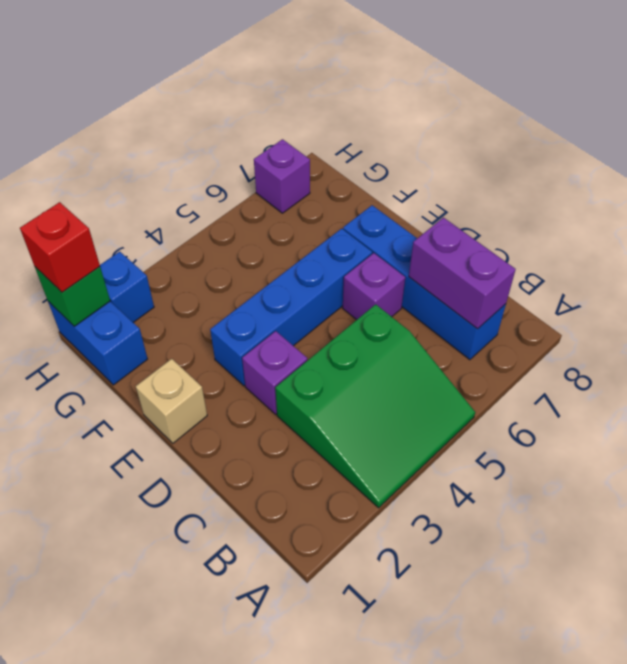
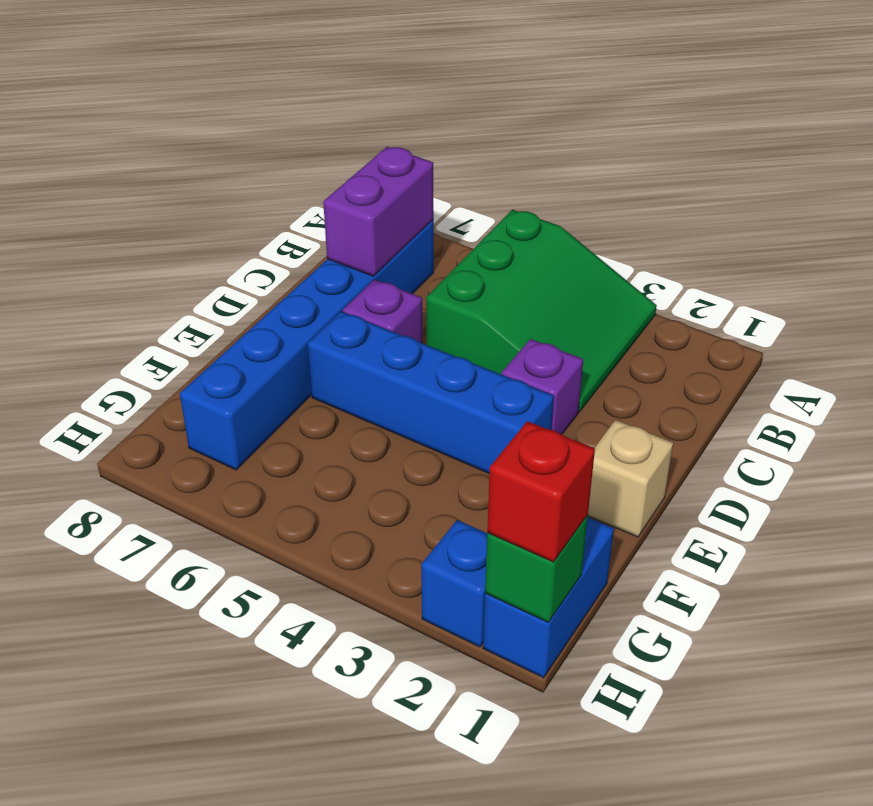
green slope A3:C5 level 1 top C -> green slope A3:C5 level 1 top 5
blue brick B7:E7 level 1 -> blue brick B7:G7 level 1
purple brick H7 level 1 -> none

